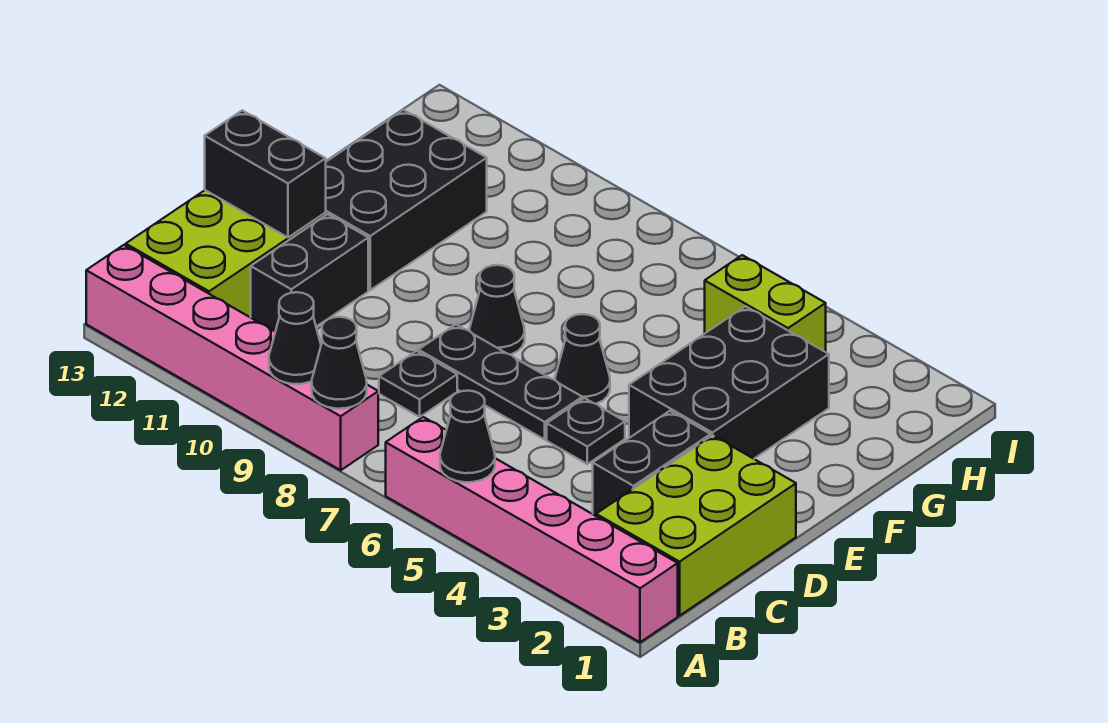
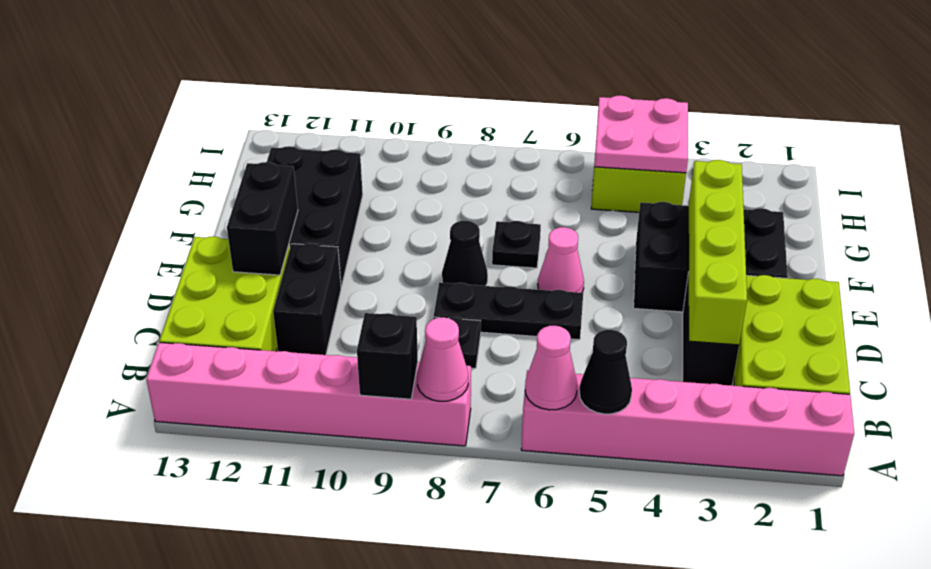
none -> pink cone A6 level 2
black cone A8 level 2 -> pink cone A8 level 2
black cone A9 level 2 -> black brick A9 level 2
none -> lime brick C3:F3 level 2
black plate D5 level 1 -> black plate F7 level 1
black brick D12:D13 level 2 -> black brick D12:E12 level 2
black brick E3:G4 level 1 -> black brick E2:F4 level 1
black cone E6 level 1 -> pink cone E6 level 1
none -> pink plate H4:I5 level 2

